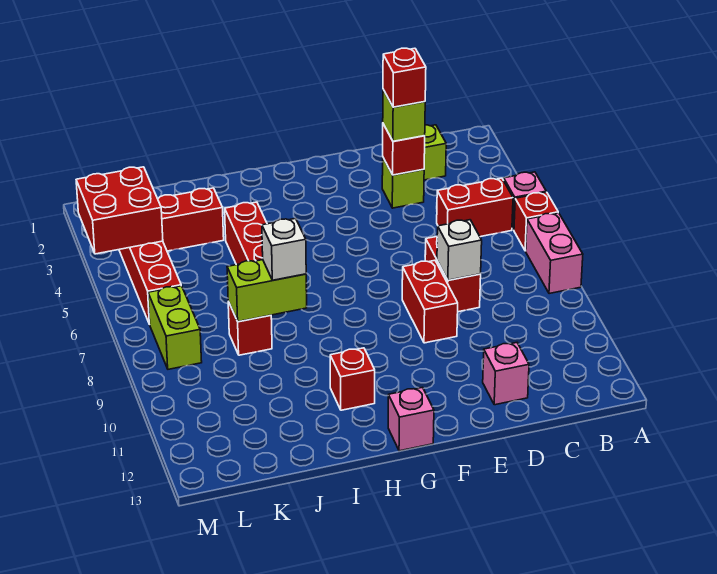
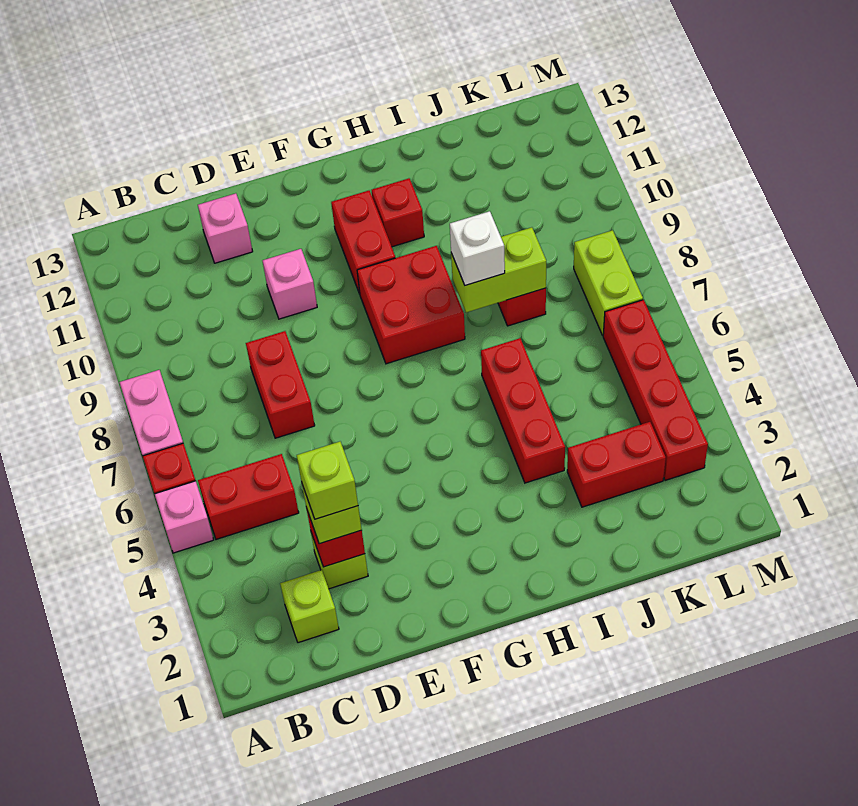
red brick D3 level 4 -> lime brick D3 level 4
white brick D8 level 2 -> none
red brick E8:E9 level 1 -> red brick G10:G11 level 1
pink brick G13 level 1 -> pink brick E10 level 1
red brick L3:M4 level 2 -> red brick G8:H9 level 1

